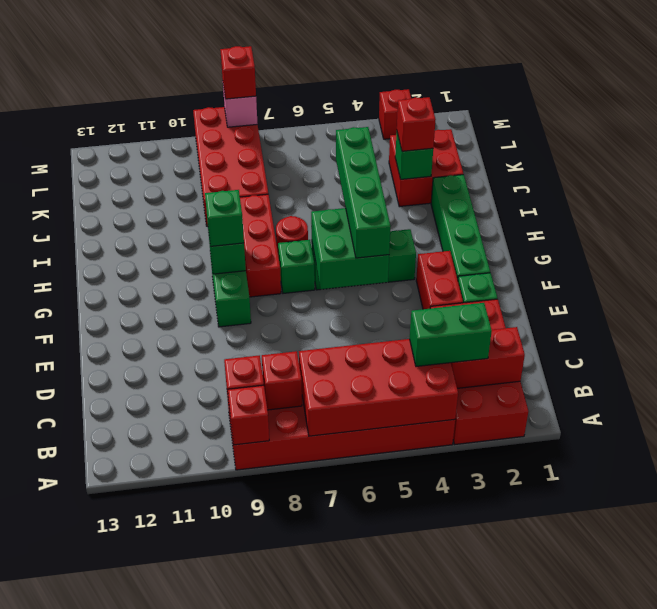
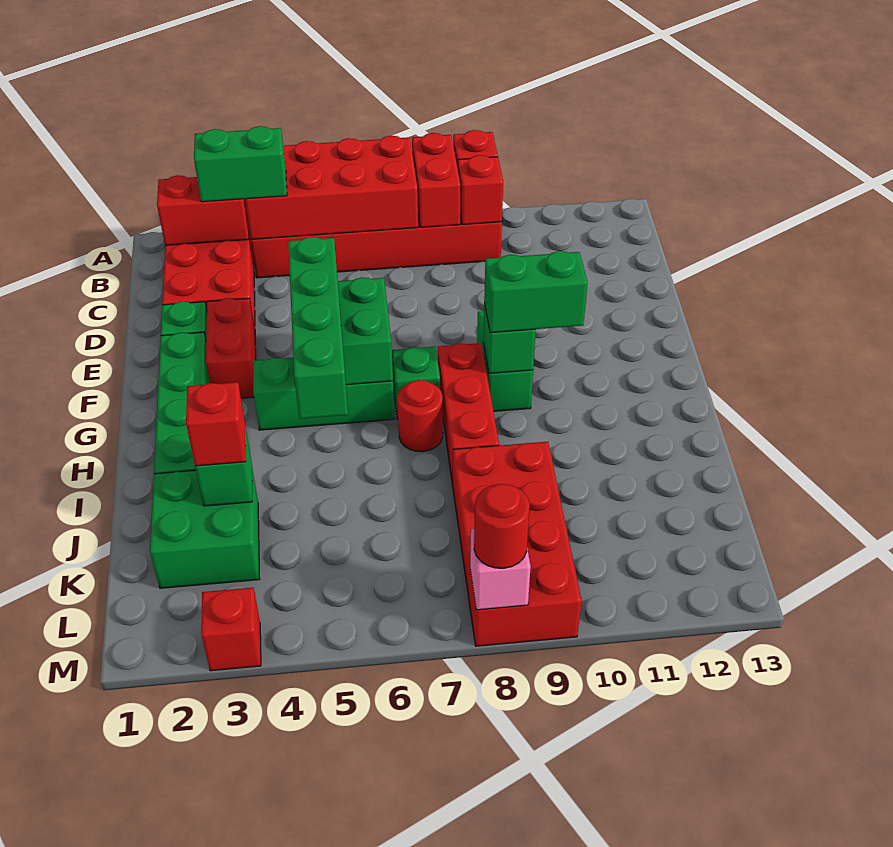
red brick B8 level 2 -> red brick A8:B8 level 2
green brick G9 level 3 -> green brick G9:G10 level 3
red brick J2:K3 level 1 -> green brick J2:K3 level 1
red brick M8 level 3 -> red round brick M8 level 3

